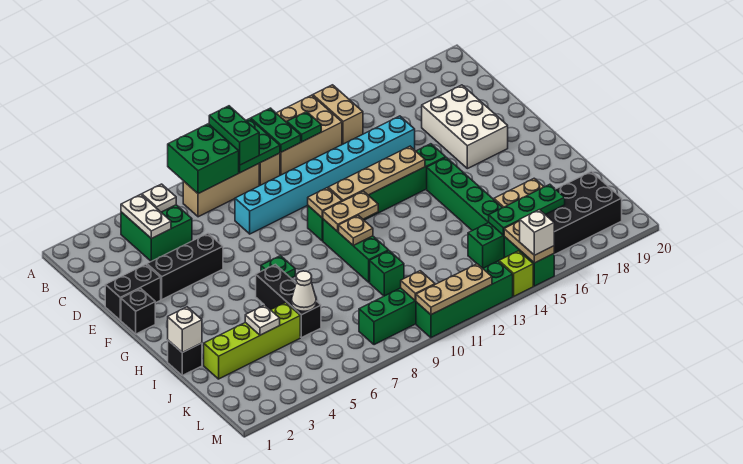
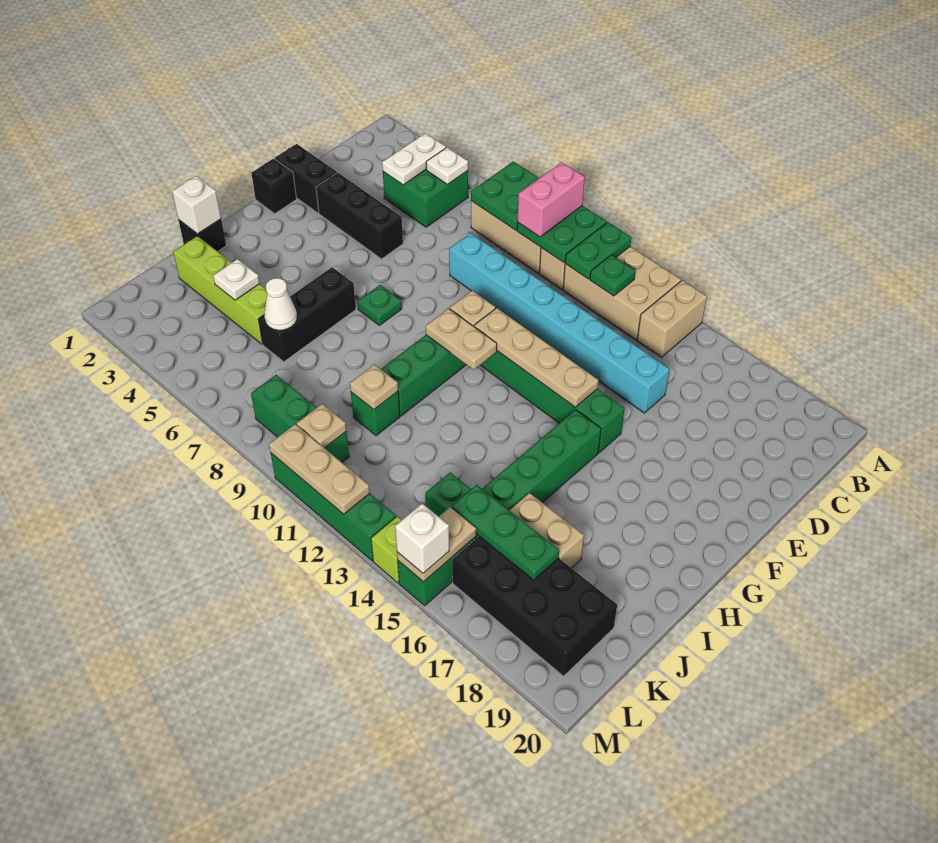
green brick A7:B8 level 2 -> green plate A7:B8 level 2
green brick A9:B9 level 3 -> pink brick A9:B9 level 3
white brick D17:F18 level 1 -> none
tan plate H10 level 2 -> tan plate J10 level 2

